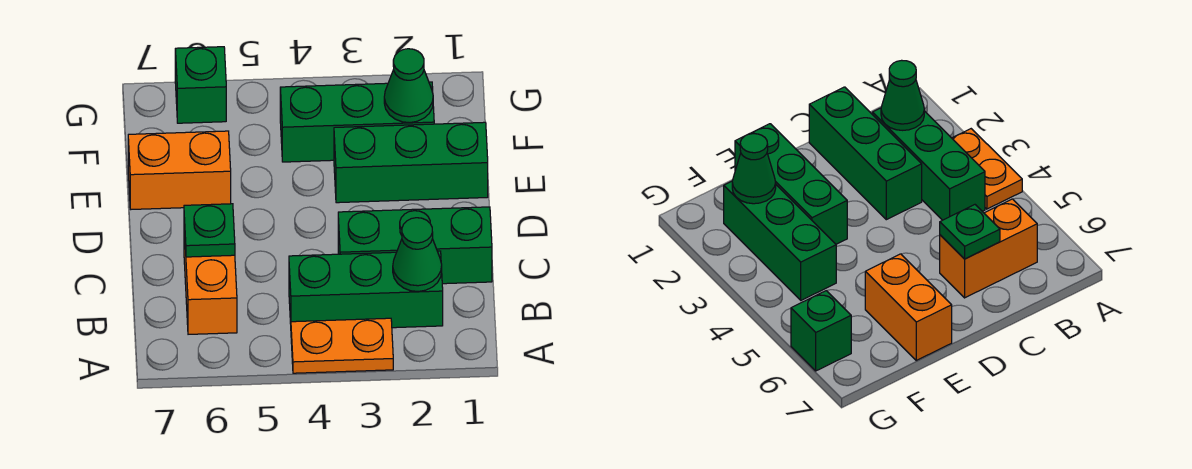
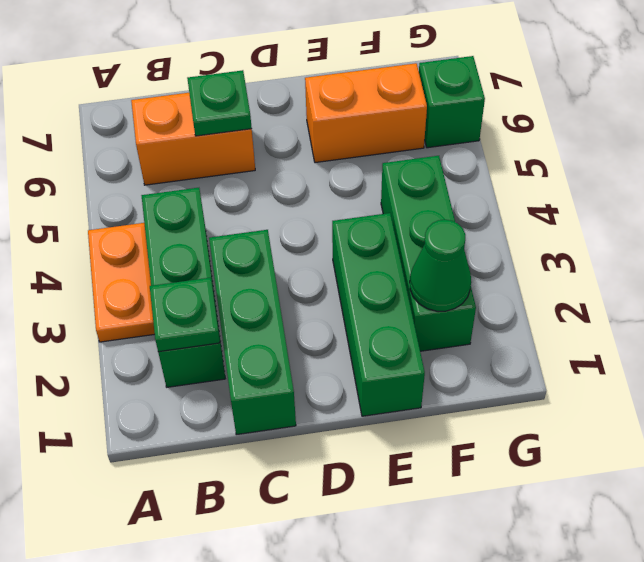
green cone B2 level 2 -> green plate B2 level 2
orange brick E6:E7 level 1 -> orange brick E6:F6 level 1

